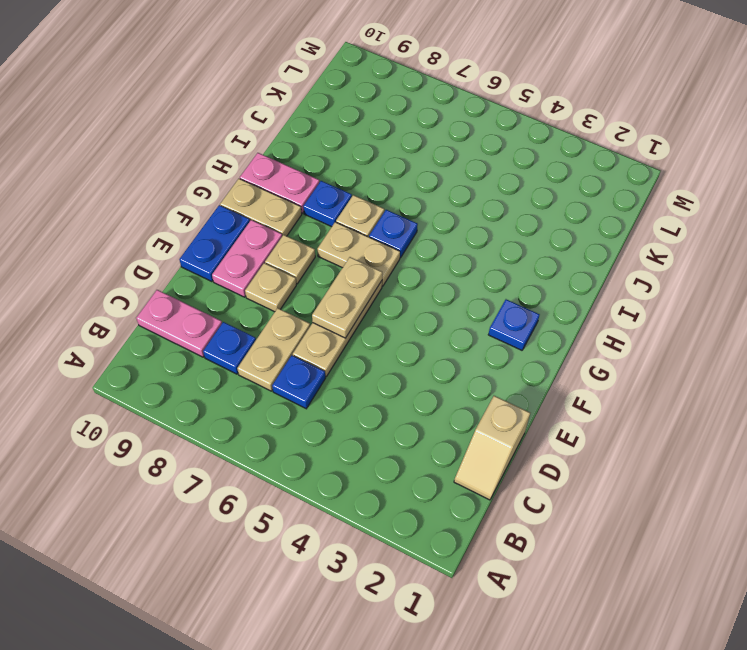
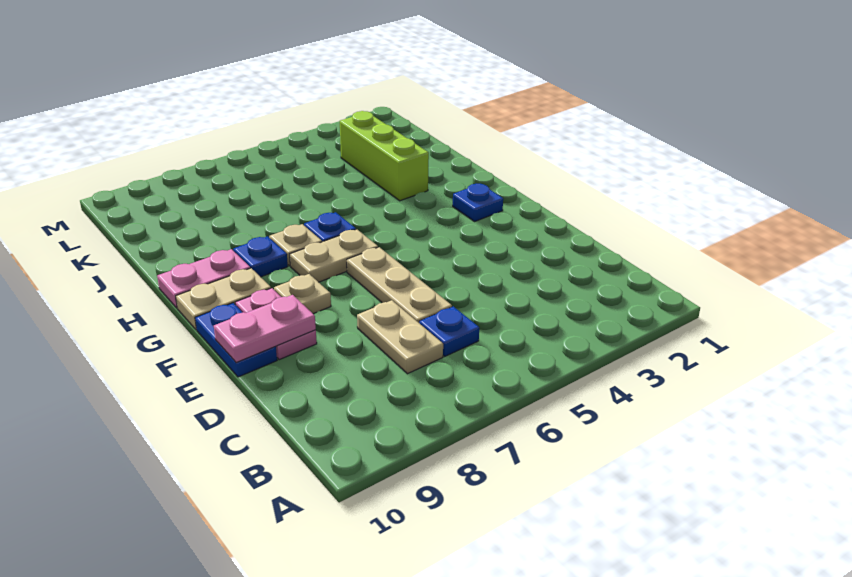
tan slope C1:D1 level 1 top D -> none
blue plate C8 level 1 -> none
pink plate C9:C10 level 1 -> pink plate E9:E10 level 2
tan plate E6:F6 level 2 -> none
tan plate E8 level 1 -> none
none -> lime brick I3:K3 level 1

